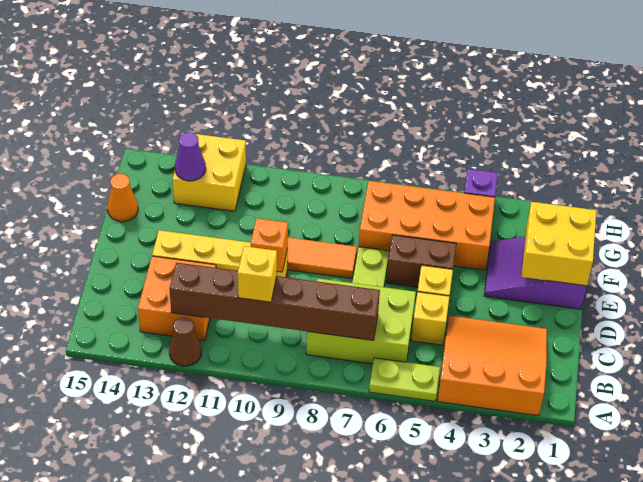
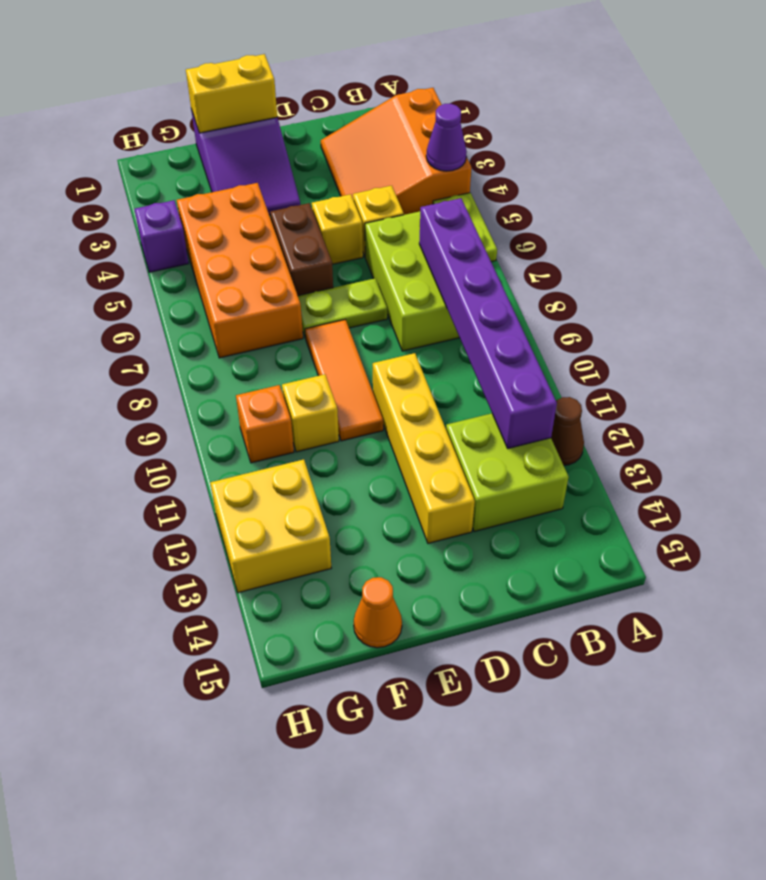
brown brick B7:B12 level 2 -> purple brick B7:B12 level 2
yellow brick B10 level 3 -> yellow brick F10 level 1
orange brick B12:C13 level 1 -> lime brick B12:C13 level 1
orange brick D10 level 2 -> orange brick G10 level 1
yellow brick E1:F2 level 2 -> yellow brick E1:F1 level 2
purple cone G13 level 2 -> purple cone A4 level 2

